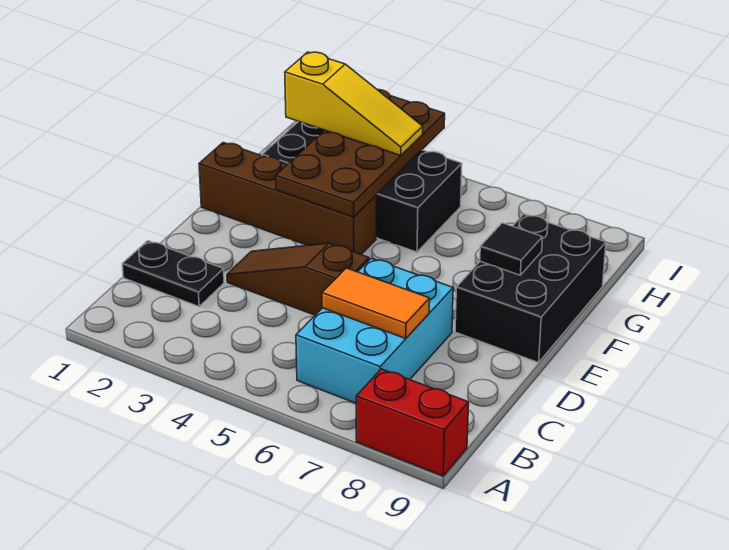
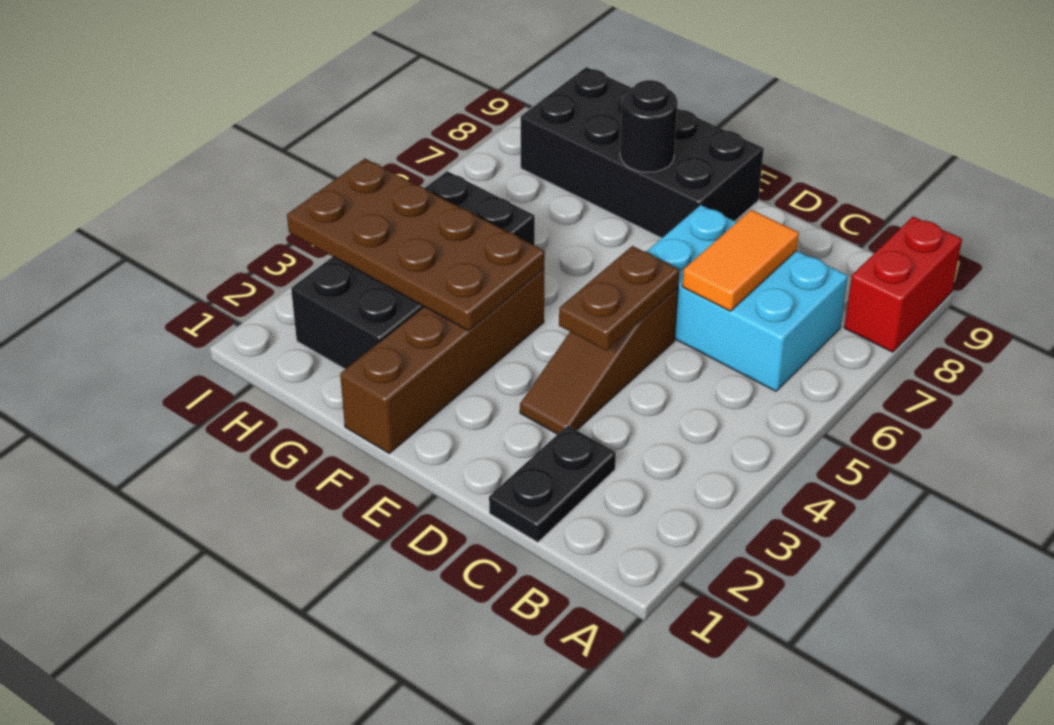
none -> brown plate D4:D5 level 2
black brick E8:G9 level 1 -> black brick E8:H9 level 1
black tile F8 level 2 -> black round brick F8 level 2
yellow slope H2:H4 level 3 top 2 -> none

